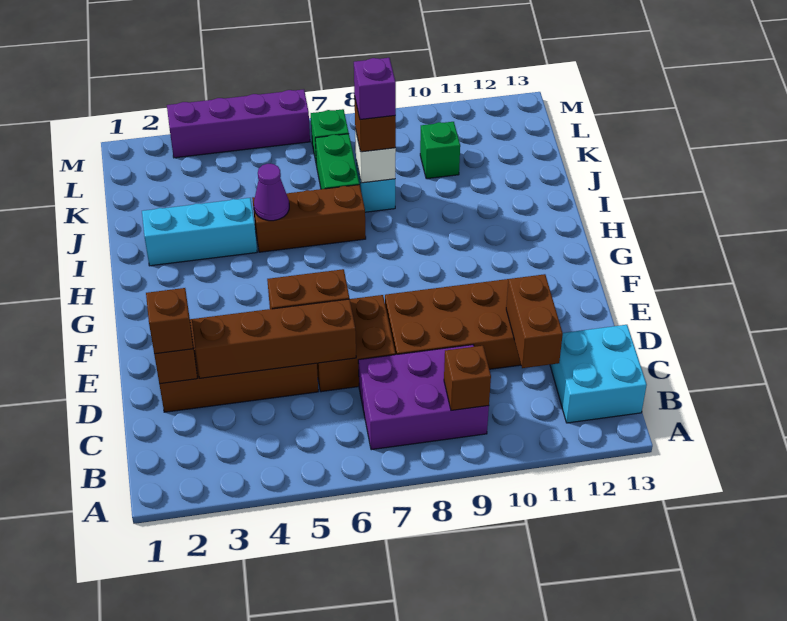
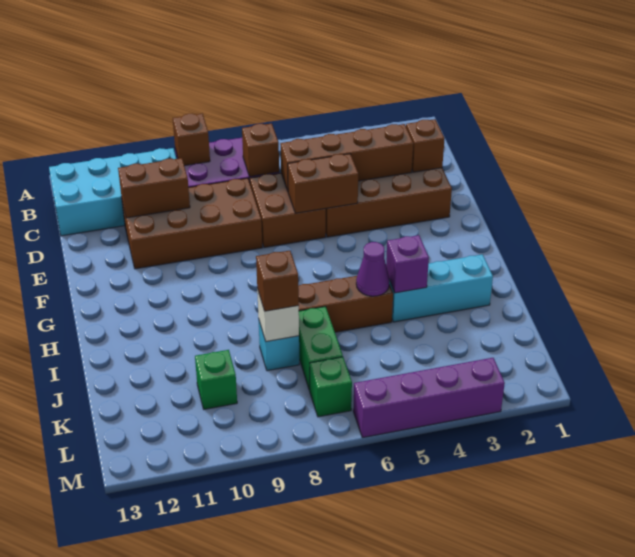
cyan brick B12:C13 level 1 -> cyan brick B10:C13 level 1
brown brick C11:D11 level 2 -> brown brick D10:D11 level 2
brown brick D2 level 3 -> brown brick C7 level 2
purple brick J8 level 4 -> purple brick I4 level 2

